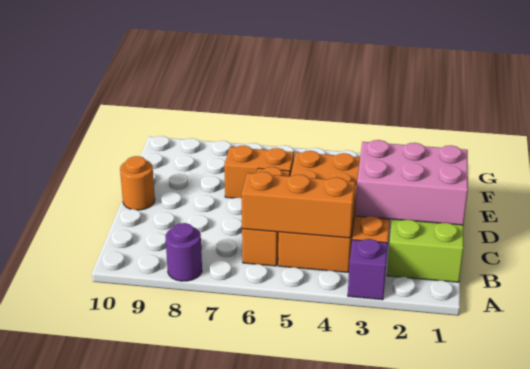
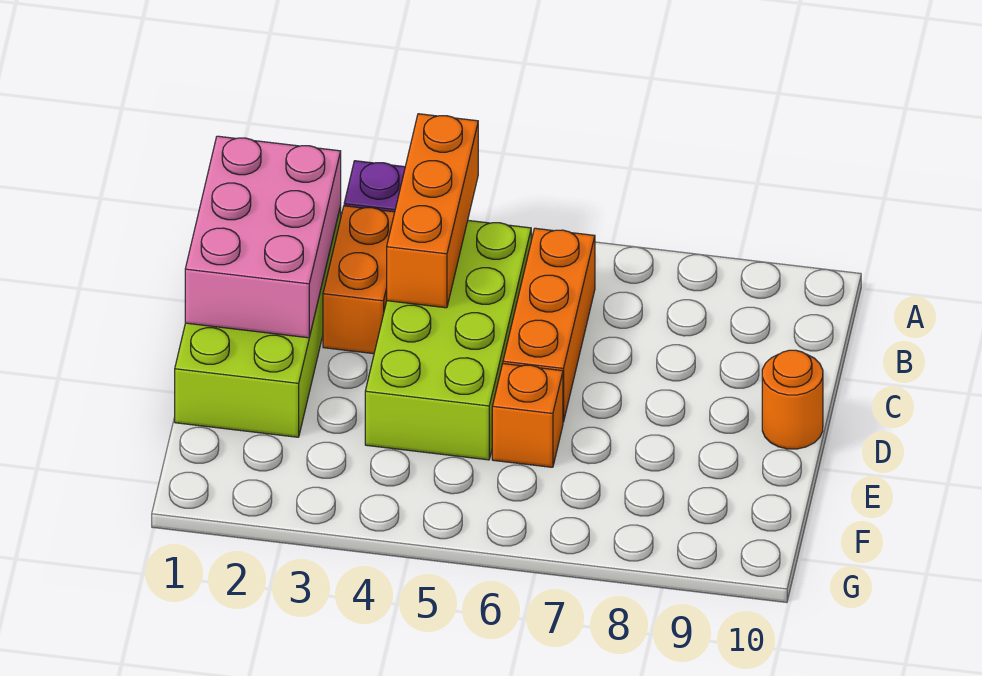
purple round brick A8 level 1 -> none
orange brick B4:E5 level 1 -> lime brick B4:E5 level 1
orange brick B4:B6 level 2 -> orange brick A4:C4 level 2
pink brick C1:D3 level 2 -> pink brick B1:D2 level 2
orange brick E6:E7 level 1 -> orange brick E6 level 1

